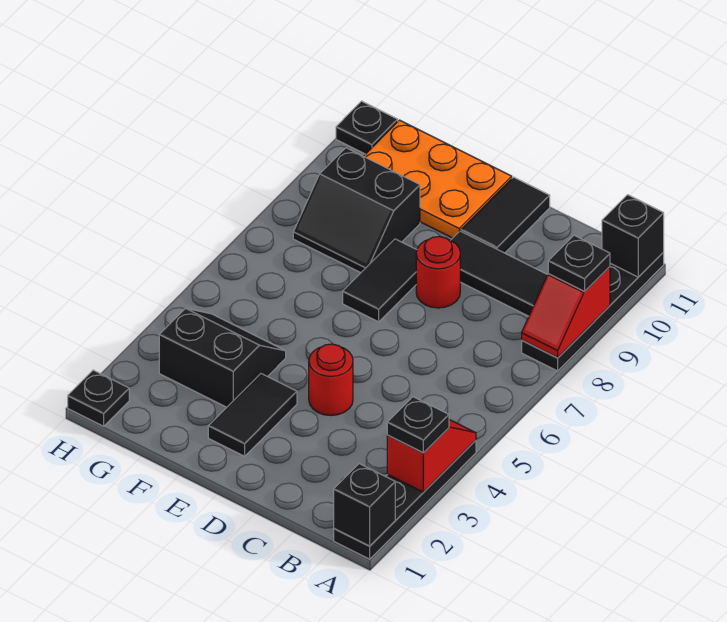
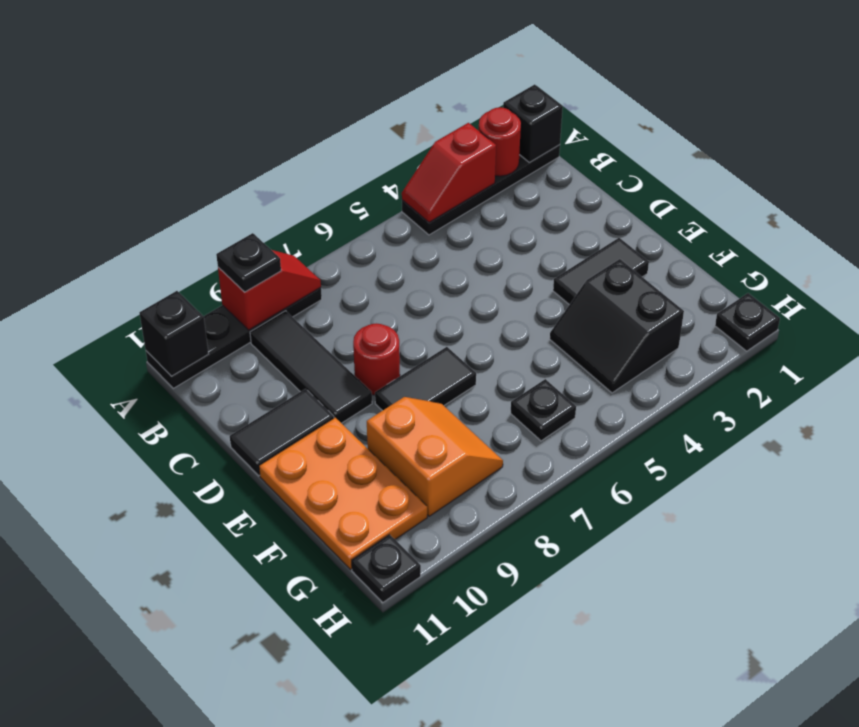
black plate A3 level 3 -> black plate G6 level 1
red round brick D4 level 1 -> red round brick A2 level 2
black slope F8:G9 level 1 top 9 -> orange slope F8:G9 level 1 top 9

